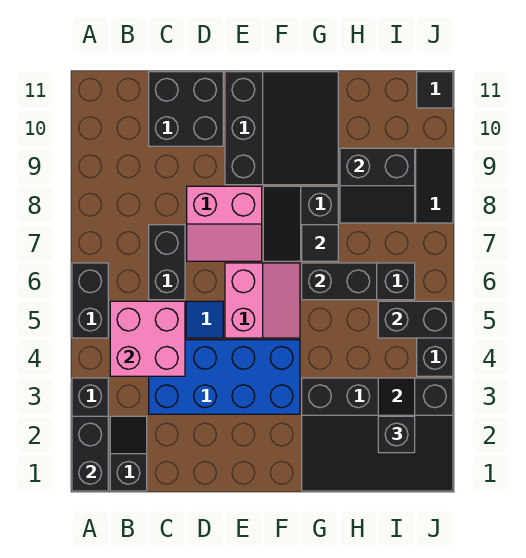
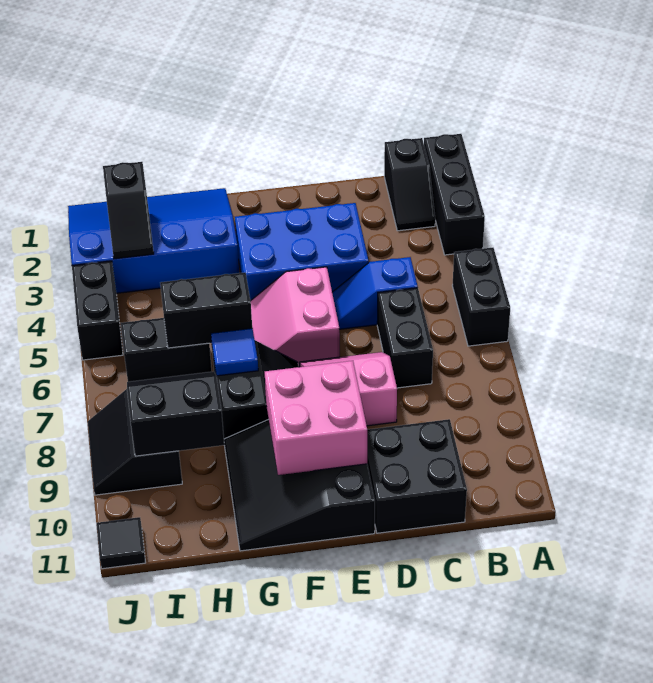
black brick A1:A2 level 2 -> none
pink brick B4:C5 level 2 -> pink brick E9:F10 level 2
blue brick C3:F4 level 1 -> blue brick D3:F4 level 1
black slope G1:J3 level 1 top 3 -> blue slope G1:J3 level 1 top 3
black tile G7 level 2 -> blue tile G7 level 2
black brick I2 level 3 -> none
black brick I5:J5 level 2 -> none

